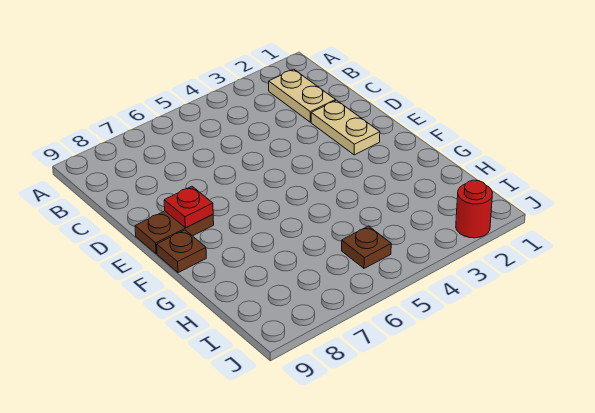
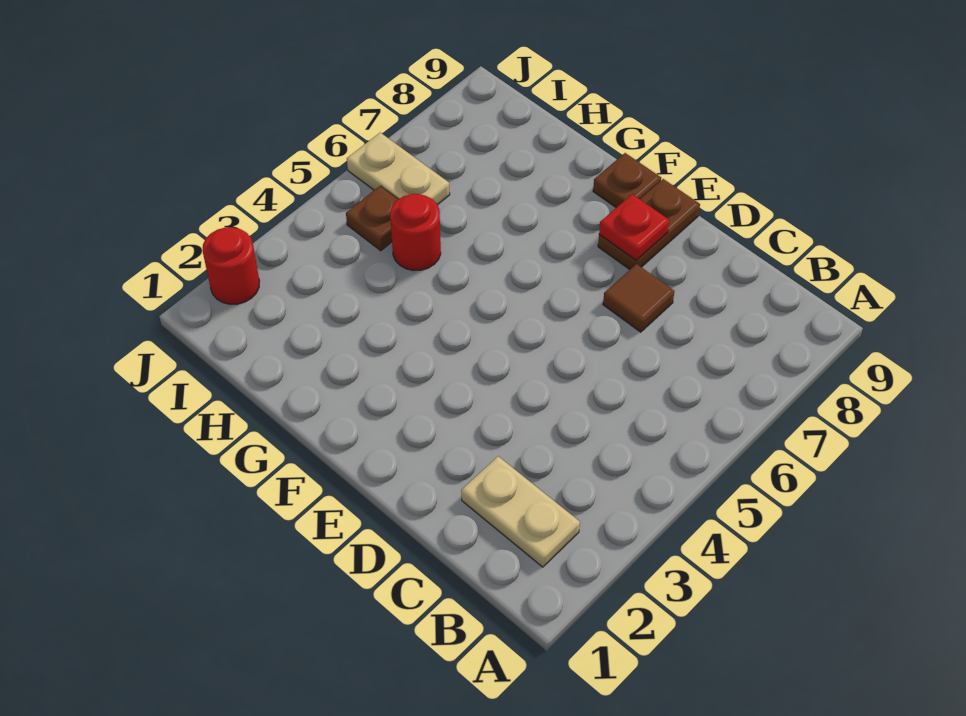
tan plate D2:E2 level 1 -> tan plate I6:J6 level 1
none -> brown tile D7 level 1
none -> red round brick H5 level 1

